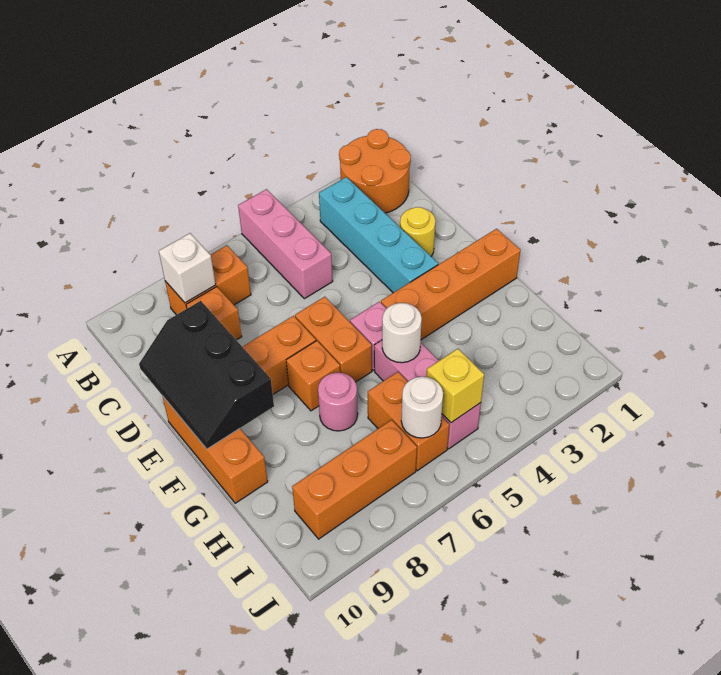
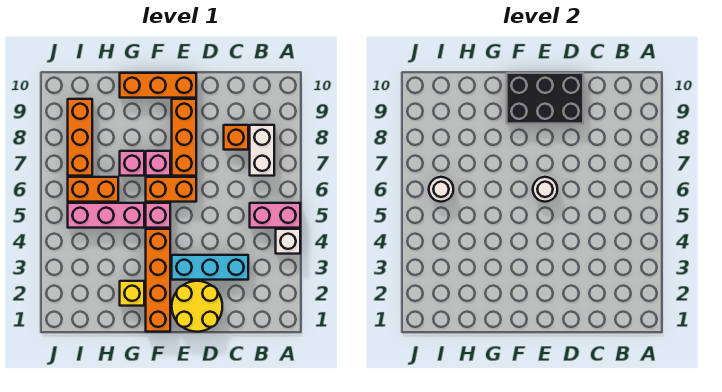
orange round brick A1:B2 level 1 -> none
pink brick A5:C5 level 1 -> pink brick A5:B5 level 1
cyan brick B3:E3 level 1 -> cyan brick C3:E3 level 1
orange brick B7:B8 level 1 -> white brick B7:B8 level 1
white brick B8 level 2 -> white brick A4 level 1
yellow round brick D2 level 1 -> yellow round brick D1:E2 level 1
black slope D9:F10 level 2 top 9 -> black brick D9:F10 level 2
orange brick F7 level 1 -> pink brick F7 level 1
white round brick G5 level 2 -> white round brick E6 level 2
pink round brick G7 level 1 -> pink brick G7 level 1
yellow brick I5 level 2 -> yellow brick G2 level 1

